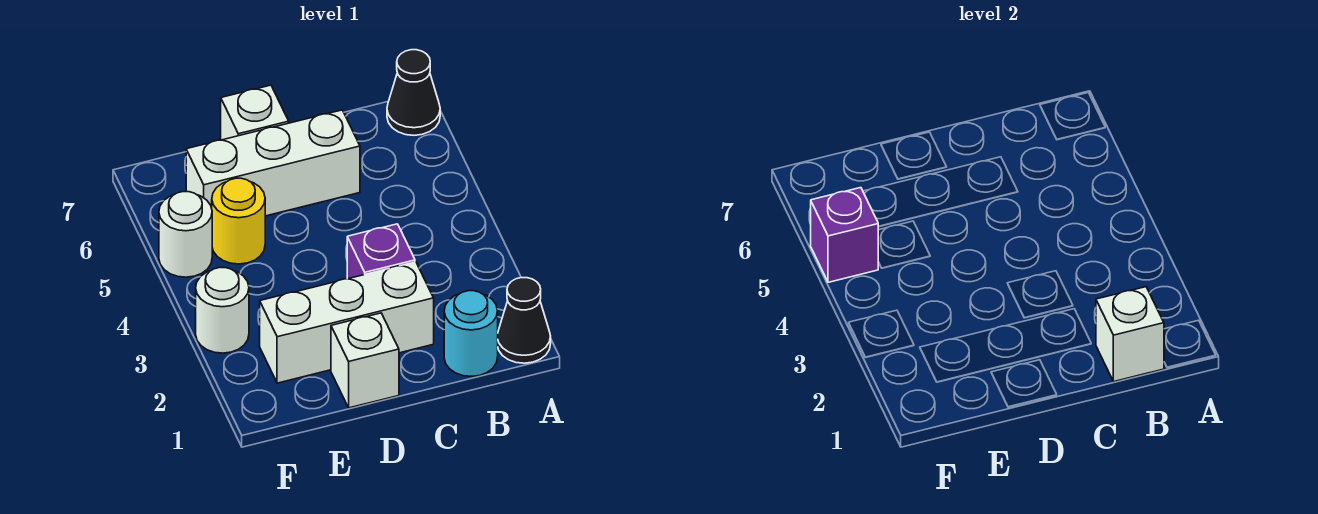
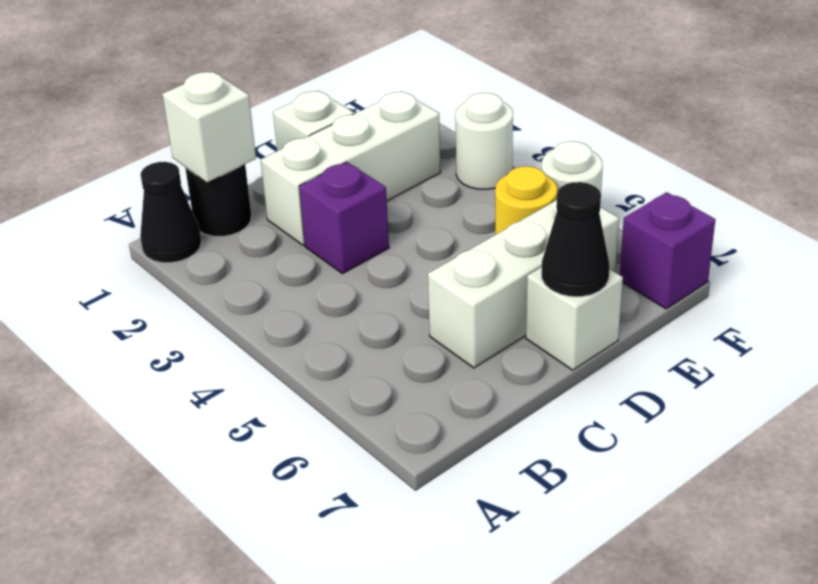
black cone A7 level 1 -> black cone D7 level 2
cyan round brick B1 level 1 -> black round brick B1 level 1
purple brick F5 level 2 -> purple brick F7 level 1

